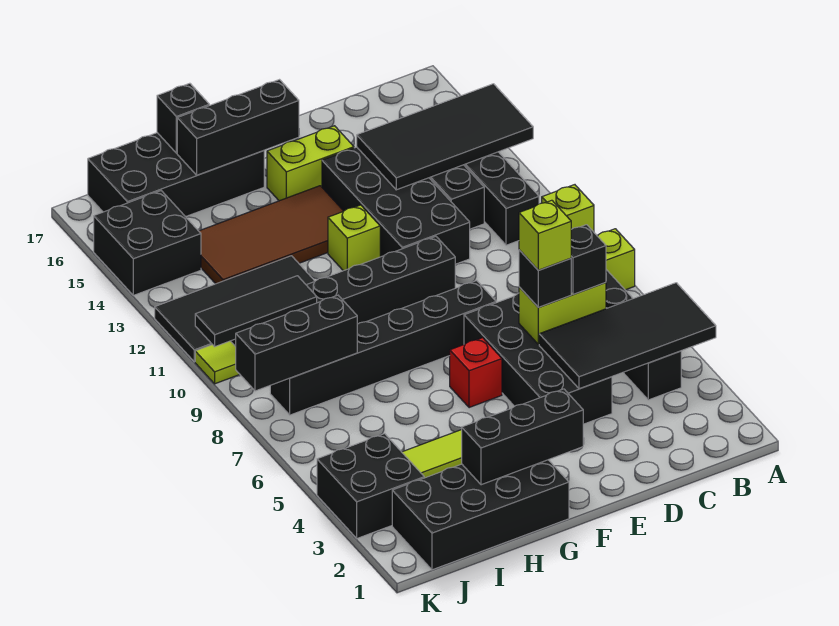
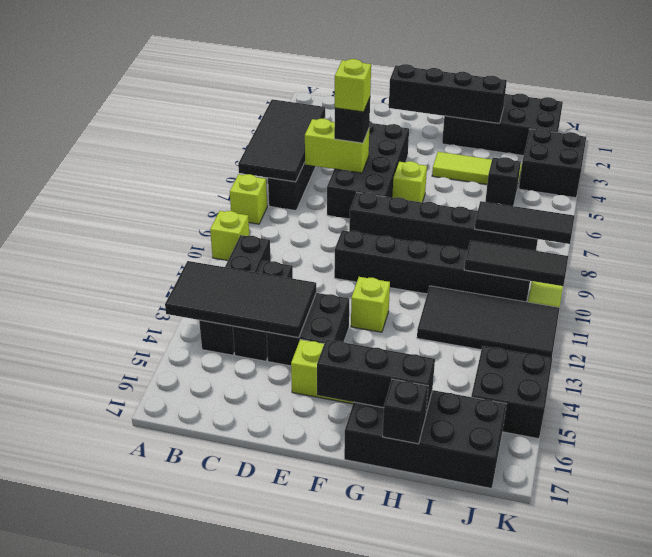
black tile A4:D5 level 2 -> black tile A4:B7 level 2
black brick C6 level 3 -> black brick I5 level 1
black brick D11:E14 level 1 -> black brick D13:E14 level 1
black brick F2:H2 level 2 -> black brick E2:H2 level 2
red brick F6 level 1 -> lime brick F6 level 1
brown tile F13:I14 level 1 -> none
black brick I8:K8 level 2 -> black tile I8:K8 level 2

